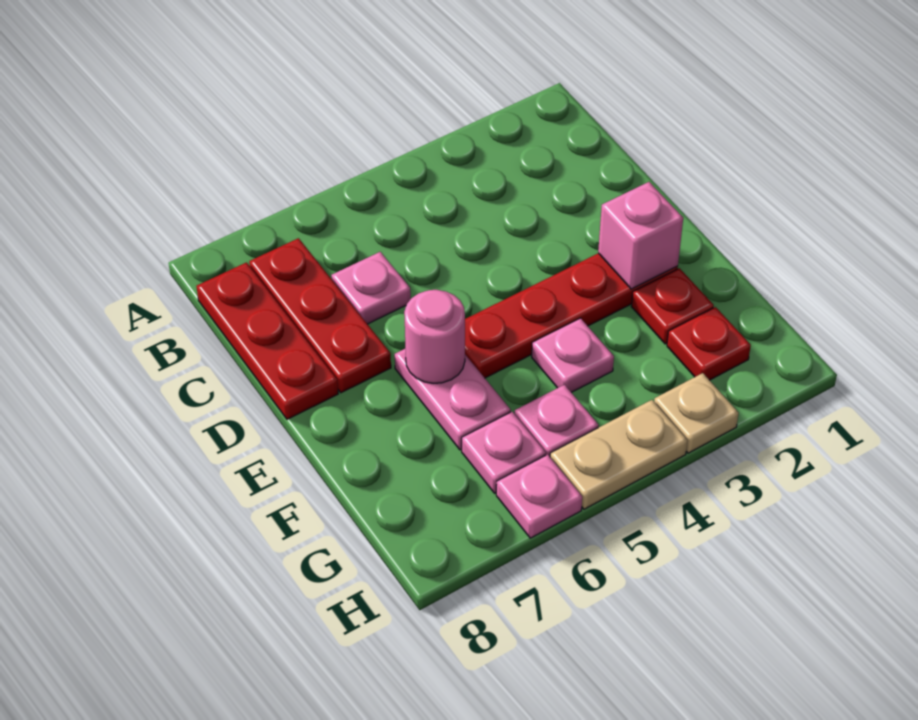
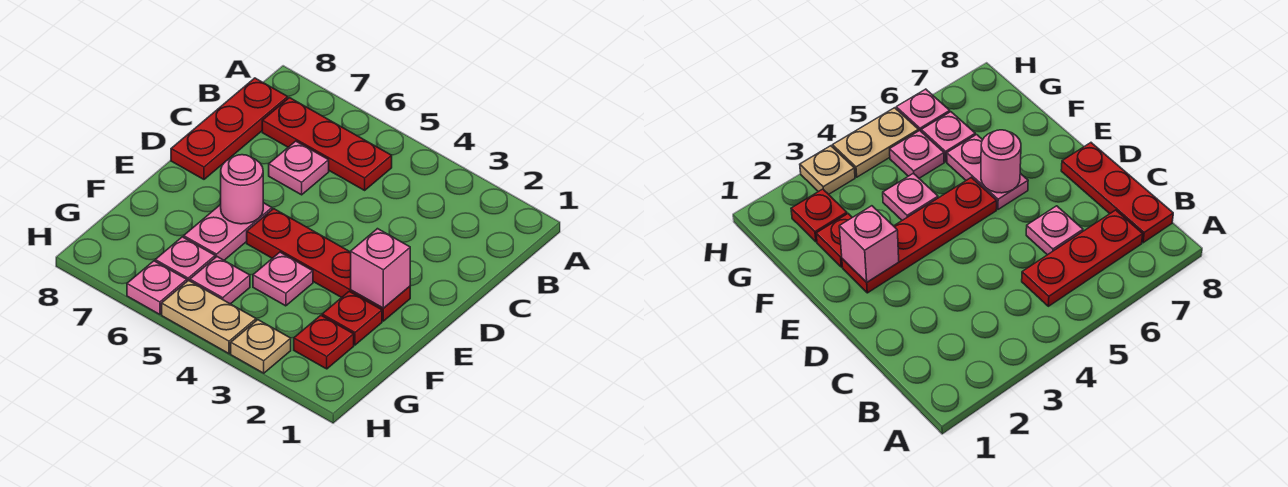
red plate B7:D7 level 1 -> red plate B5:B7 level 1

